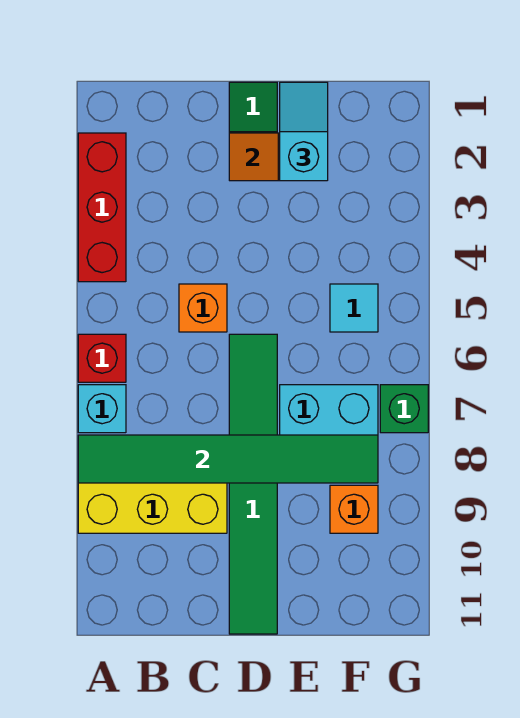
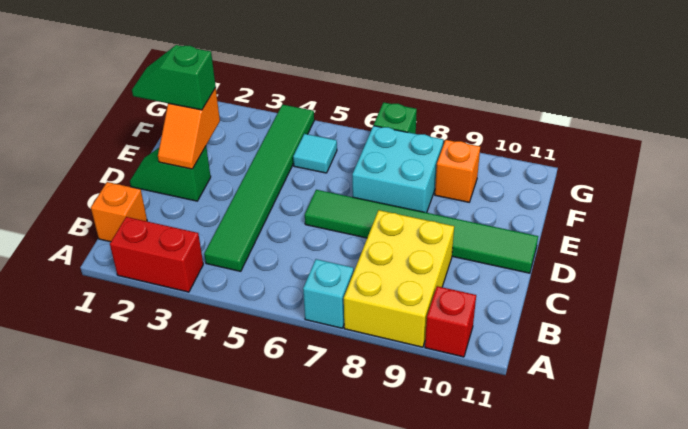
red brick A2:A4 level 1 -> red brick A2:A3 level 1
red brick A6 level 1 -> red brick A10 level 1
green tile A8:F8 level 2 -> green tile B4:G4 level 1
orange brick C5 level 1 -> orange brick B1 level 1
cyan slope E1:E2 level 3 top 2 -> green slope E1:E2 level 3 top 2

